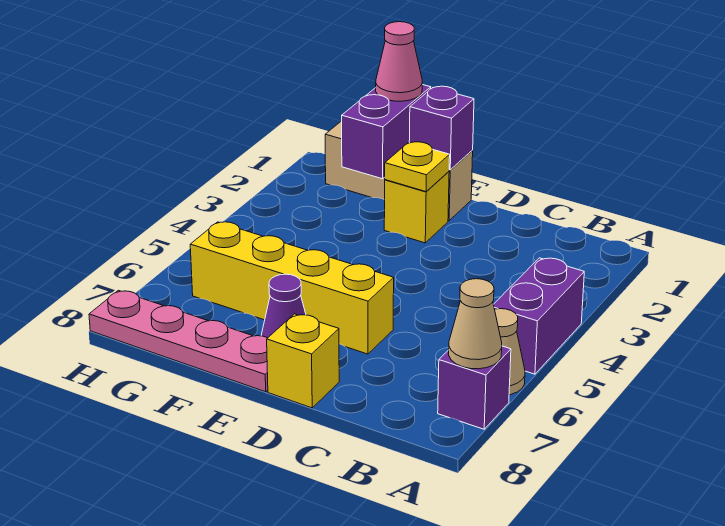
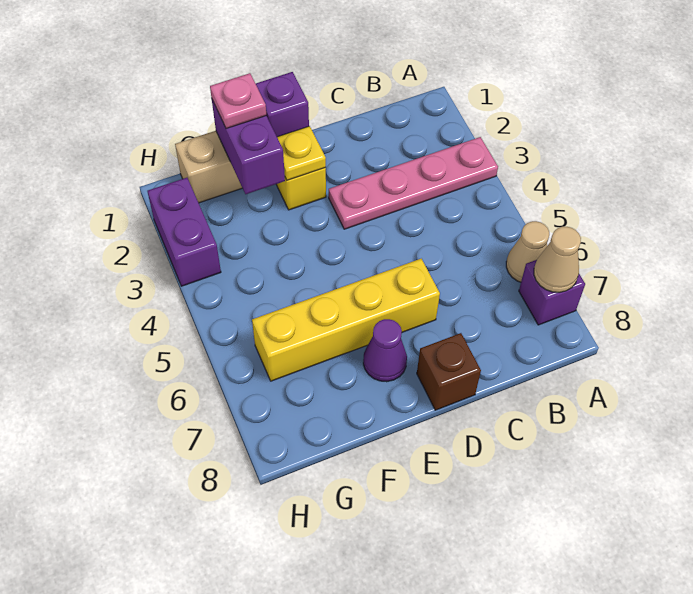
purple brick A4:A5 level 1 -> purple brick H2:H3 level 1
yellow brick D8 level 1 -> brown brick D8 level 1
pink plate E8:H8 level 1 -> pink plate A3:D3 level 1
pink cone F1 level 3 -> pink plate F1 level 3

